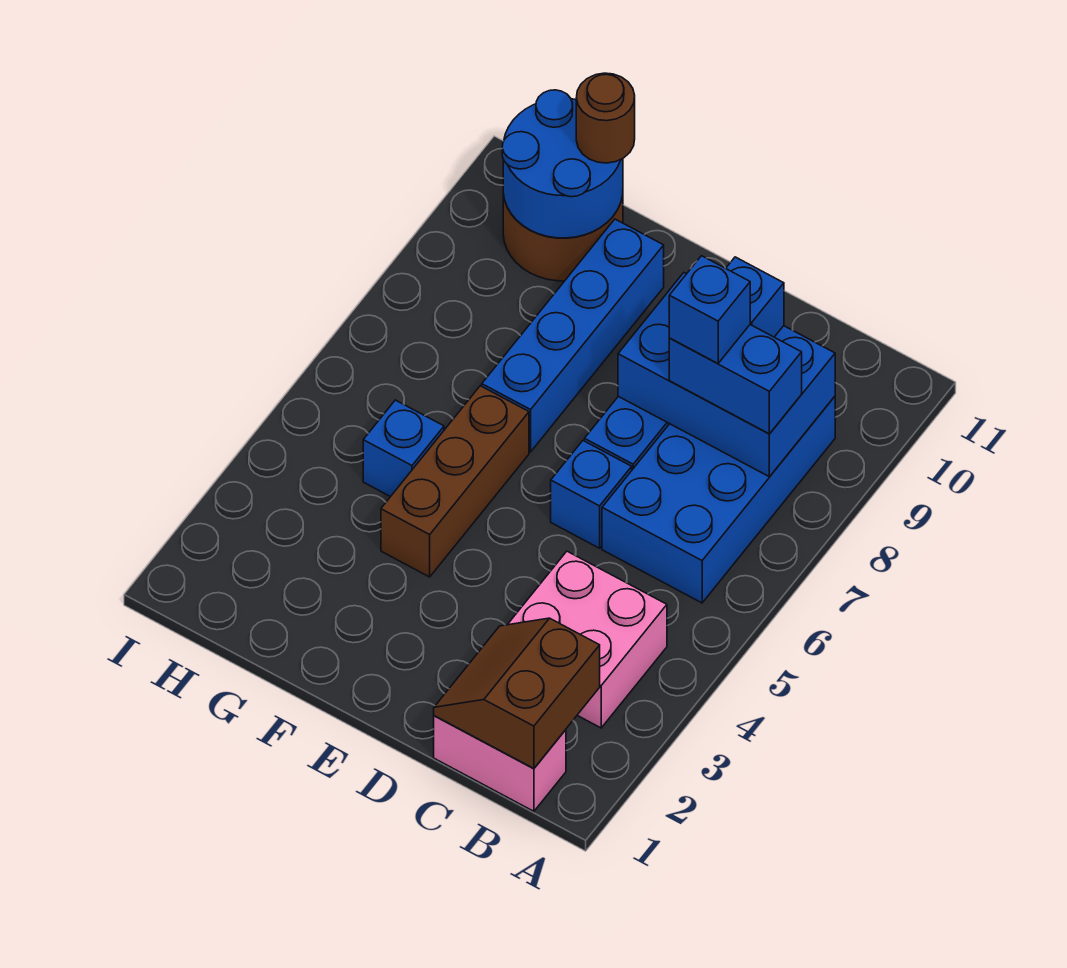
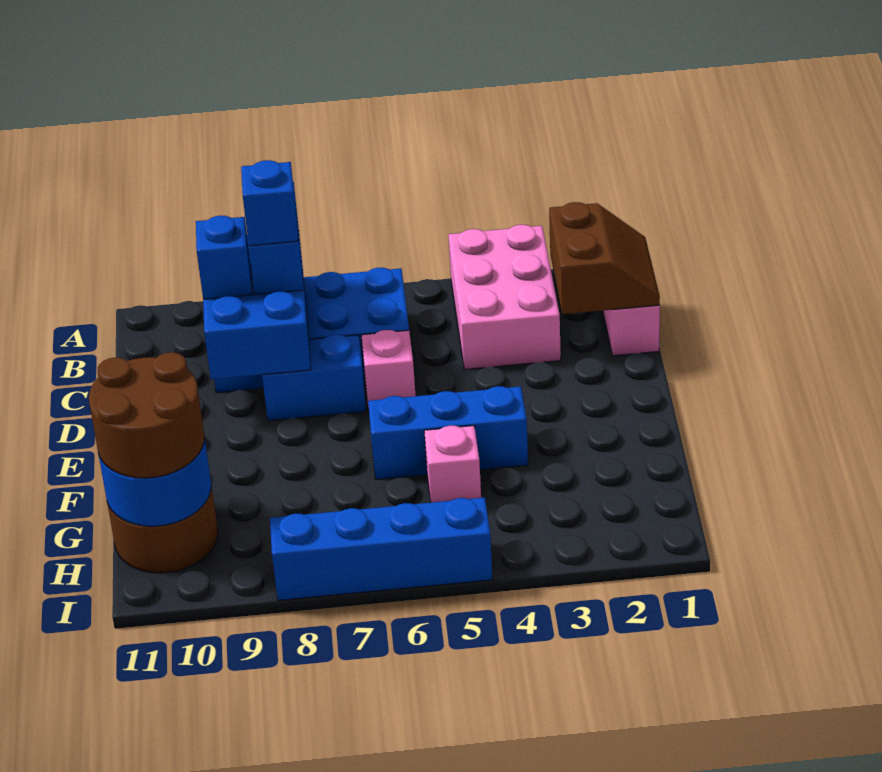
brown slope B1:C2 level 2 top B -> brown slope B1:C2 level 2 top 2
pink brick B3:C4 level 1 -> pink brick A3:C4 level 1
blue brick D6 level 1 -> pink brick D6 level 1
brown brick F4:F6 level 1 -> blue brick F4:F6 level 1
blue brick F7:F10 level 1 -> blue brick I5:I8 level 1
blue brick G5 level 1 -> pink brick G5 level 1
brown round brick G11 level 3 -> brown round brick G10:H11 level 3

